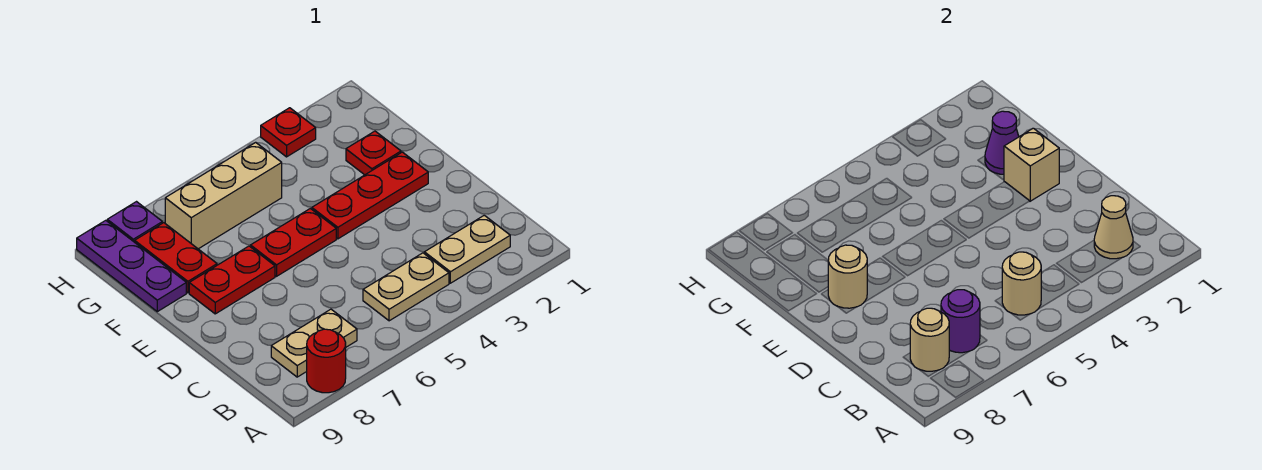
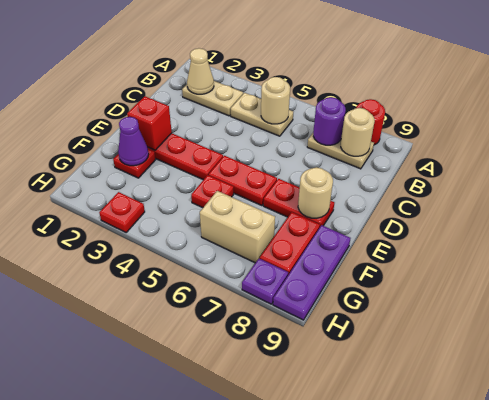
tan brick E2 level 2 -> red brick E2 level 2
none -> red plate F5 level 1
tan brick G5:G7 level 1 -> tan brick G6:G7 level 1

